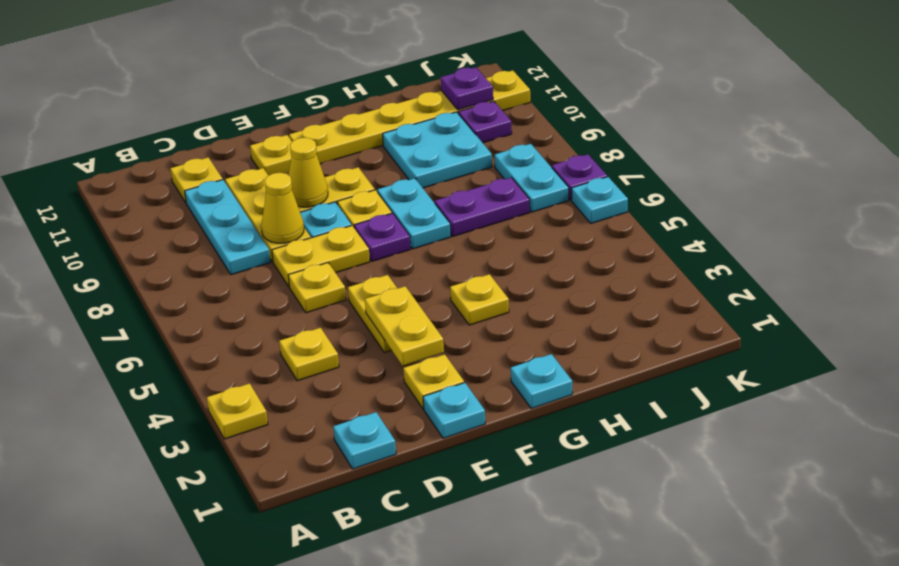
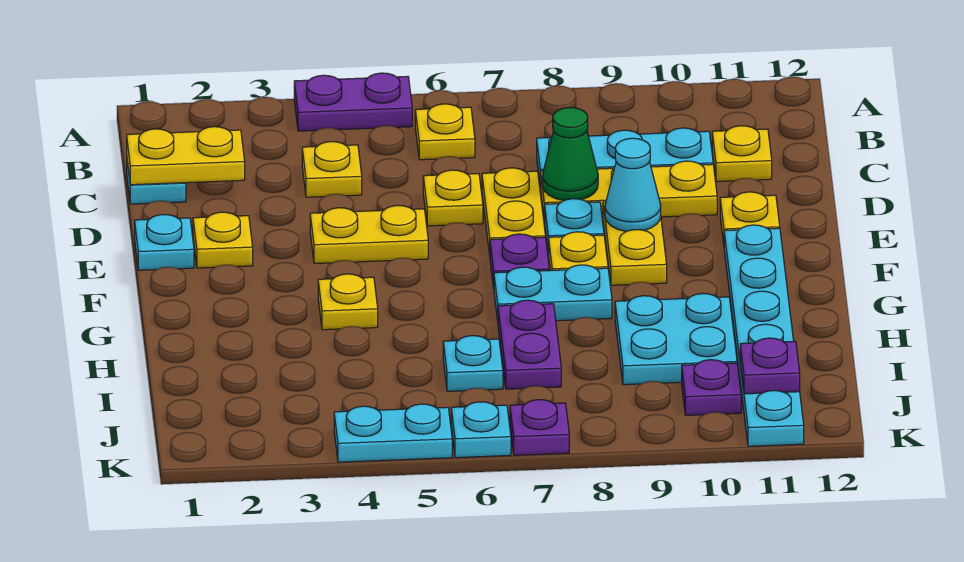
yellow plate A3 level 1 -> yellow plate B6 level 1
none -> purple plate A4:A5 level 1
yellow cone D8 level 2 -> green cone D8 level 2
yellow plate E3:E4 level 2 -> yellow plate C1:C2 level 2
yellow cone E9 level 2 -> cyan cone E9 level 2
yellow plate F11:K11 level 1 -> cyan plate F11:K11 level 1
cyan plate G1 level 1 -> cyan plate I6 level 1
cyan plate J7:J8 level 1 -> cyan plate K4:K5 level 1

